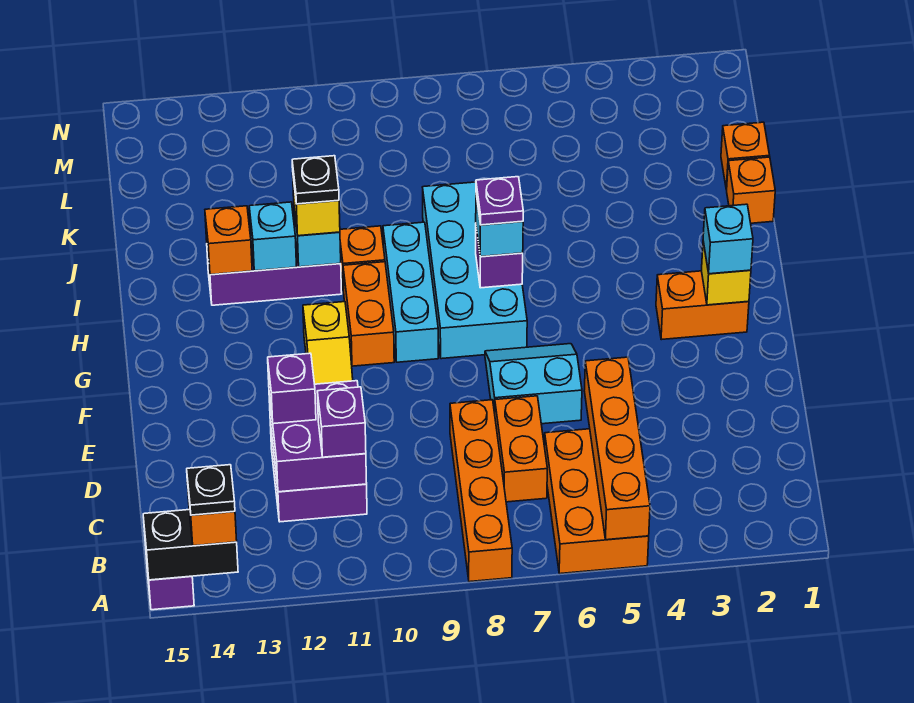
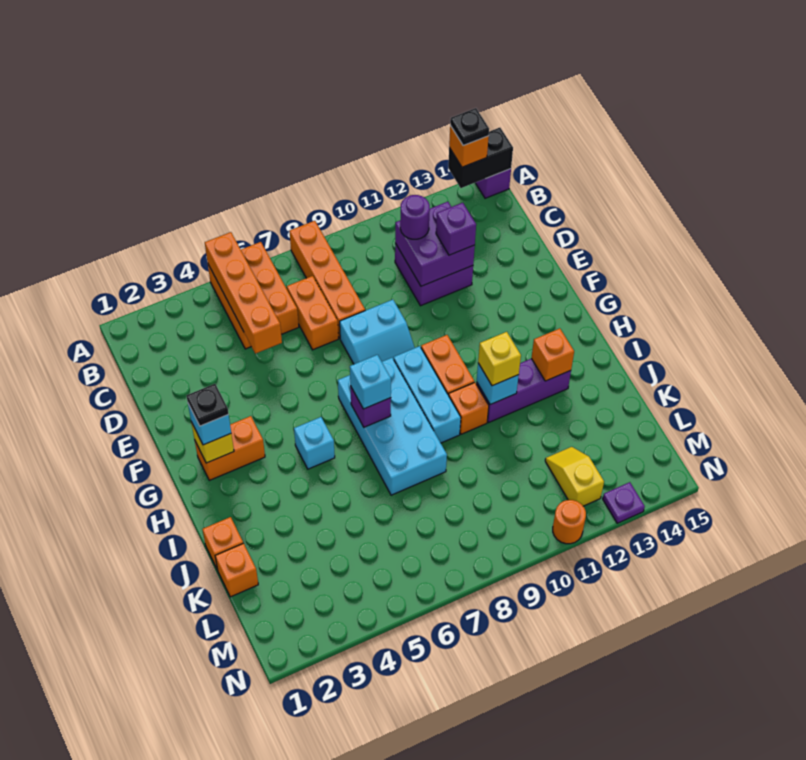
purple brick C11 level 3 -> purple round brick C11 level 3
cyan slope E6:F7 level 1 top E -> cyan slope E8:F9 level 1 top E
yellow slope F11:G11 level 1 top G -> yellow slope L12:M12 level 1 top M
purple plate H7 level 4 -> purple plate N13 level 1
black plate I11 level 4 -> black plate G2 level 4
cyan brick I12 level 2 -> cyan brick H5 level 1
none -> orange round brick N11 level 1

